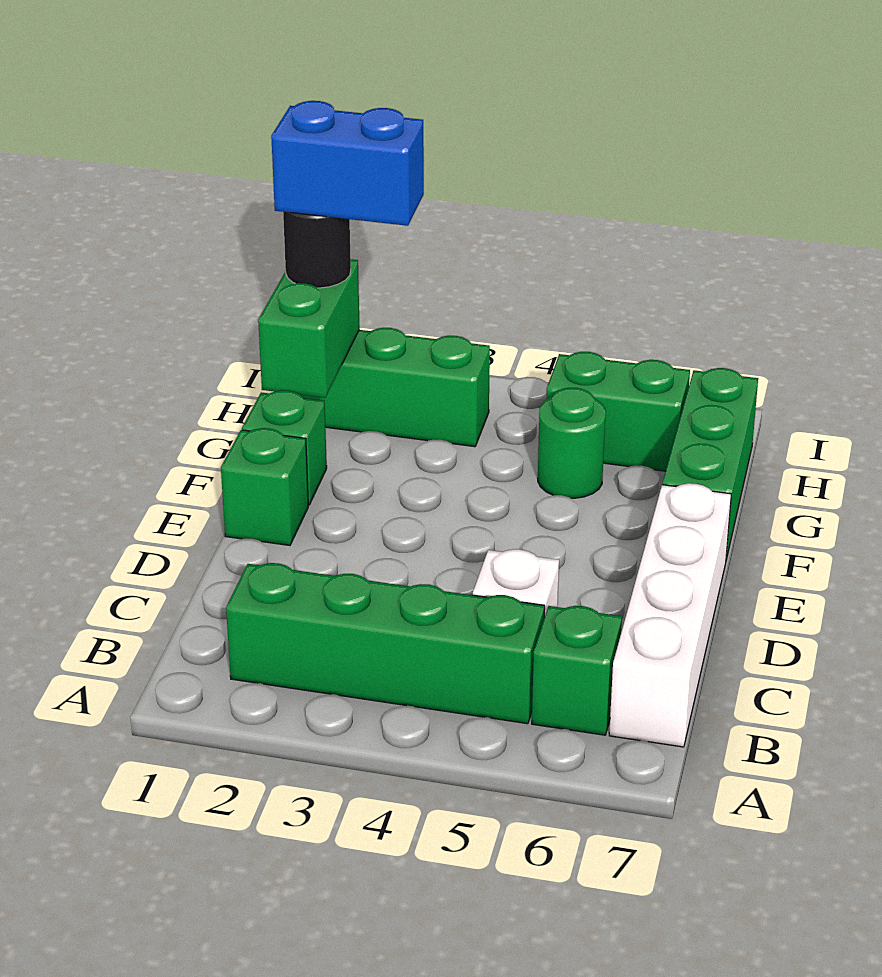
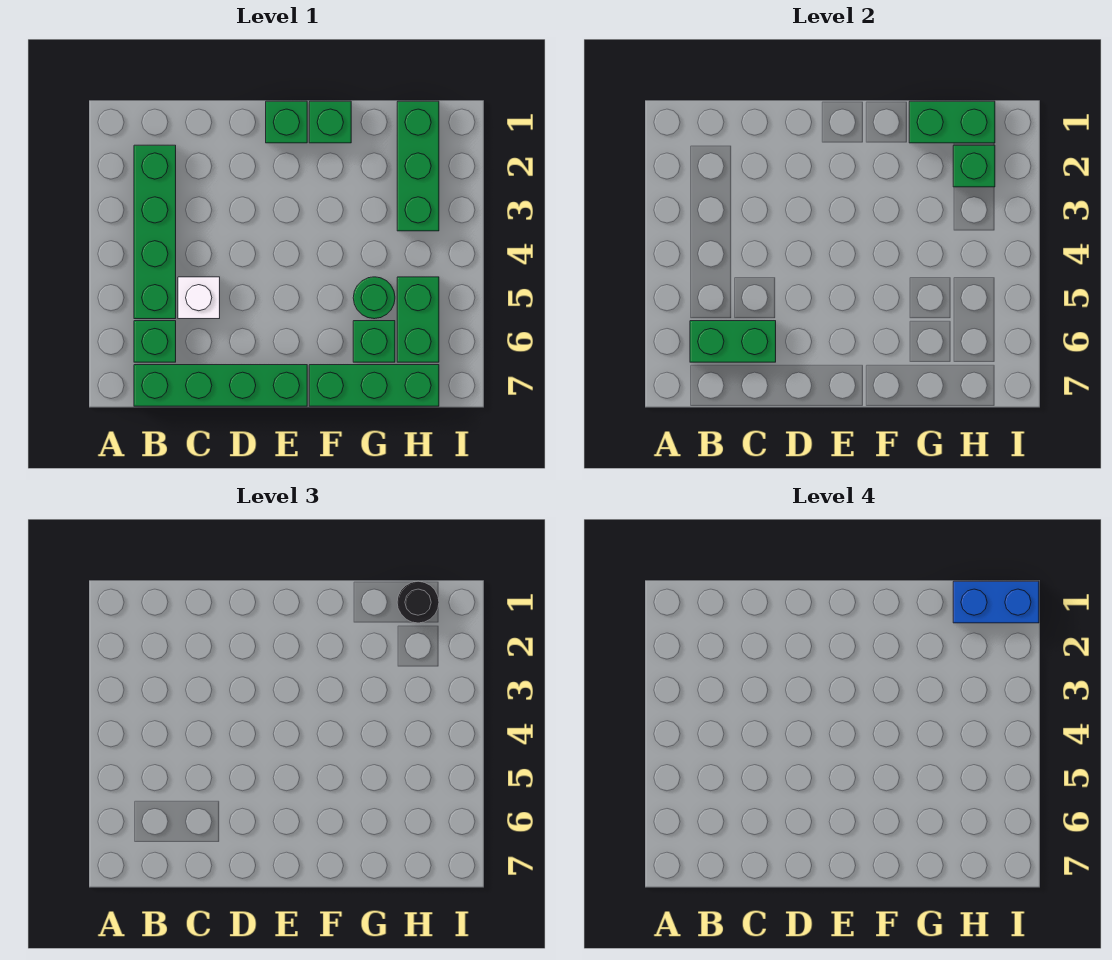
none -> green brick B6:C6 level 2
white brick B7:E7 level 1 -> green brick B7:E7 level 1
none -> green brick G6 level 1
blue brick H1:H2 level 4 -> blue brick H1:I1 level 4
none -> green brick H2 level 2

